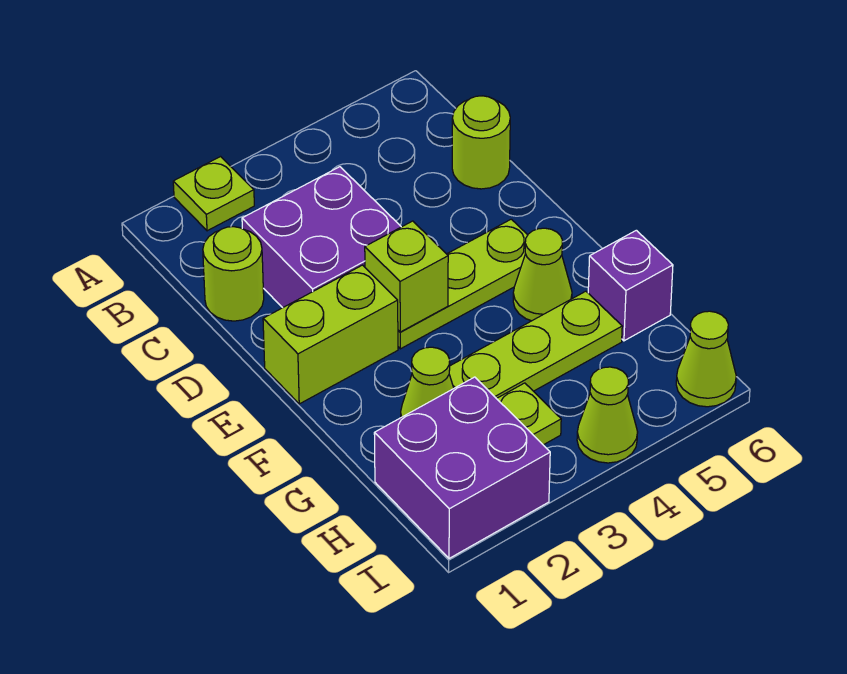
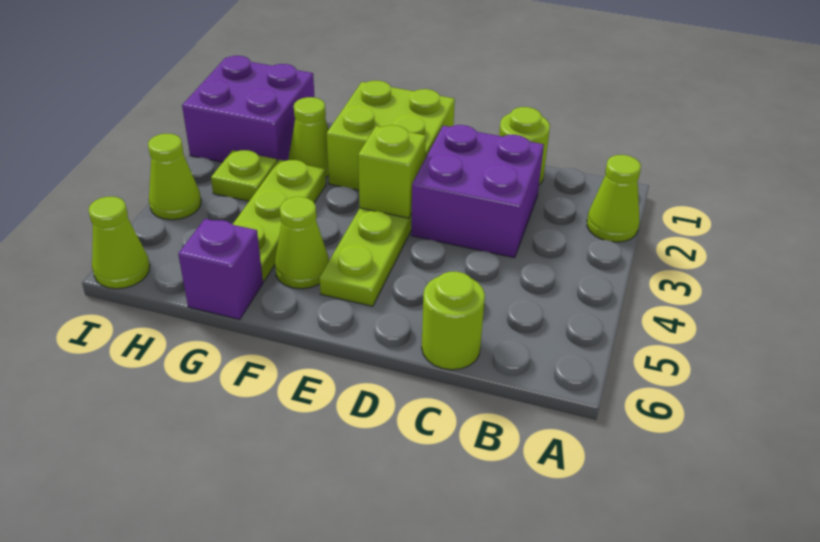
lime plate A2 level 1 -> lime cone A2 level 1
lime brick E1:E2 level 1 -> lime brick E1:F2 level 1

